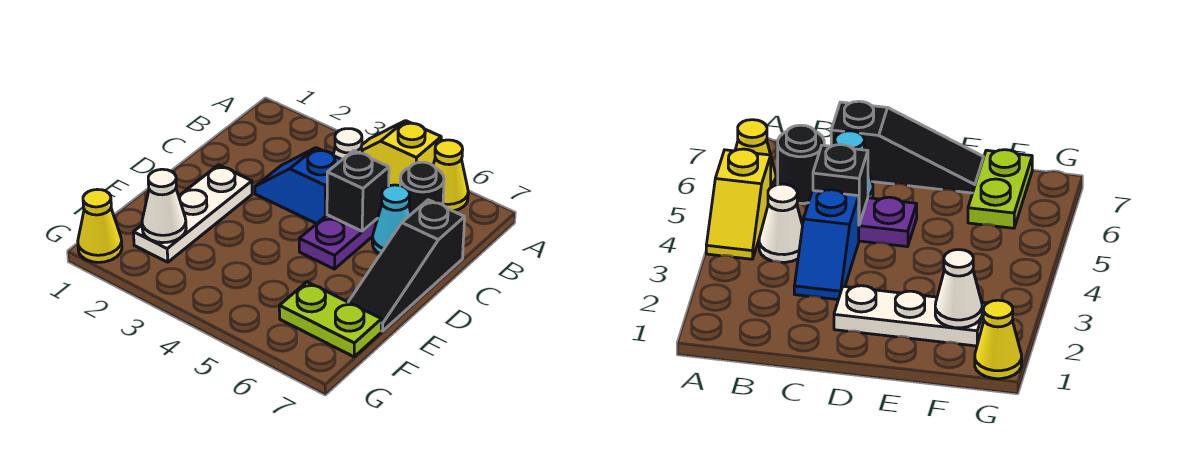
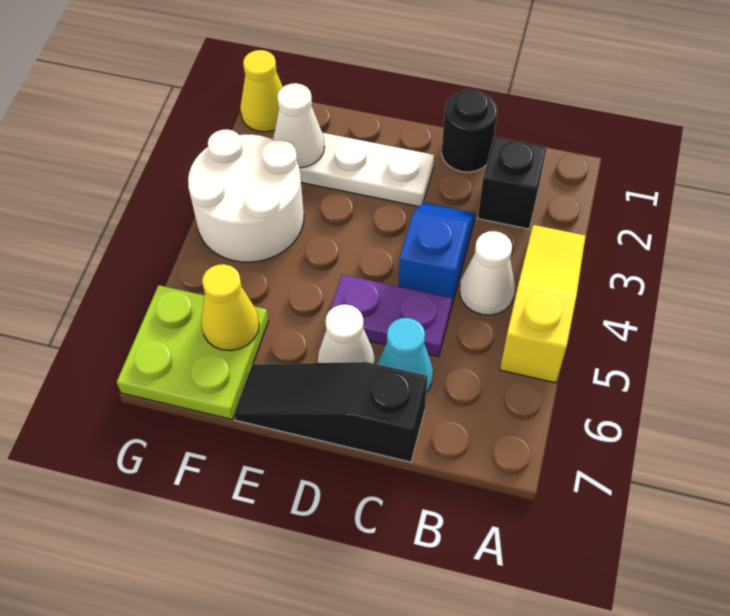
yellow slope A4:A5 level 1 top 5 -> yellow slope A3:A5 level 1 top 5
yellow cone A6 level 1 -> yellow cone F6 level 2
black round brick B6 level 1 -> black round brick C1 level 1
black brick C5 level 2 -> black brick B2 level 1
none -> white cone D6 level 1
none -> white round brick F3:G4 level 1
lime plate F6:F7 level 1 -> lime plate F6:G7 level 1

